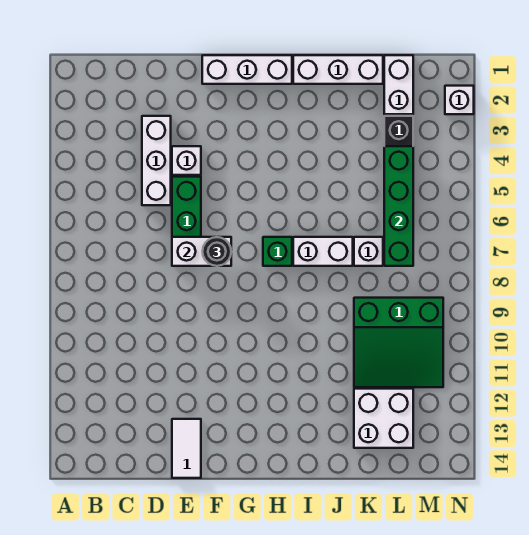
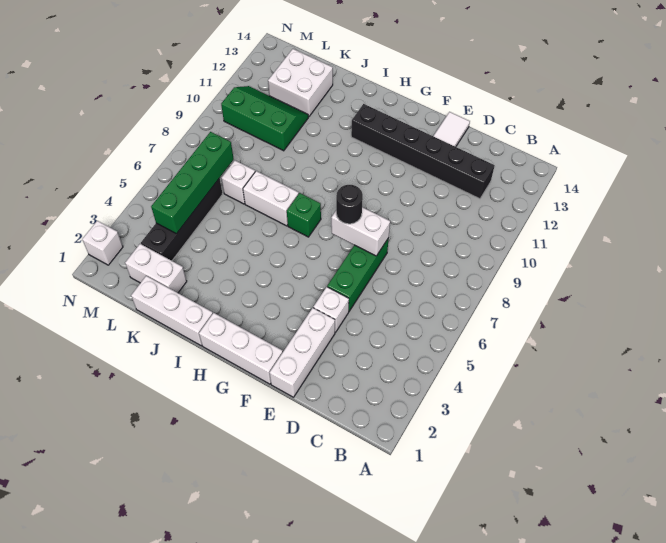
none -> black brick C12:H12 level 1
white brick D3:D5 level 1 -> white brick E1:E3 level 1
green slope K9:M11 level 1 top 9 -> green slope K10:M11 level 1 top 10
white brick L1:L2 level 1 -> white brick K2:L2 level 1

